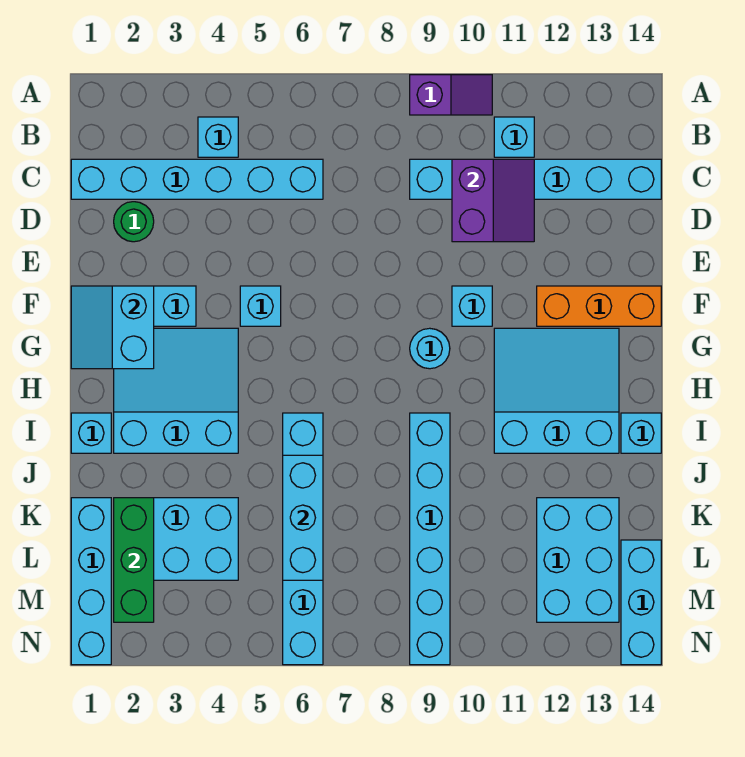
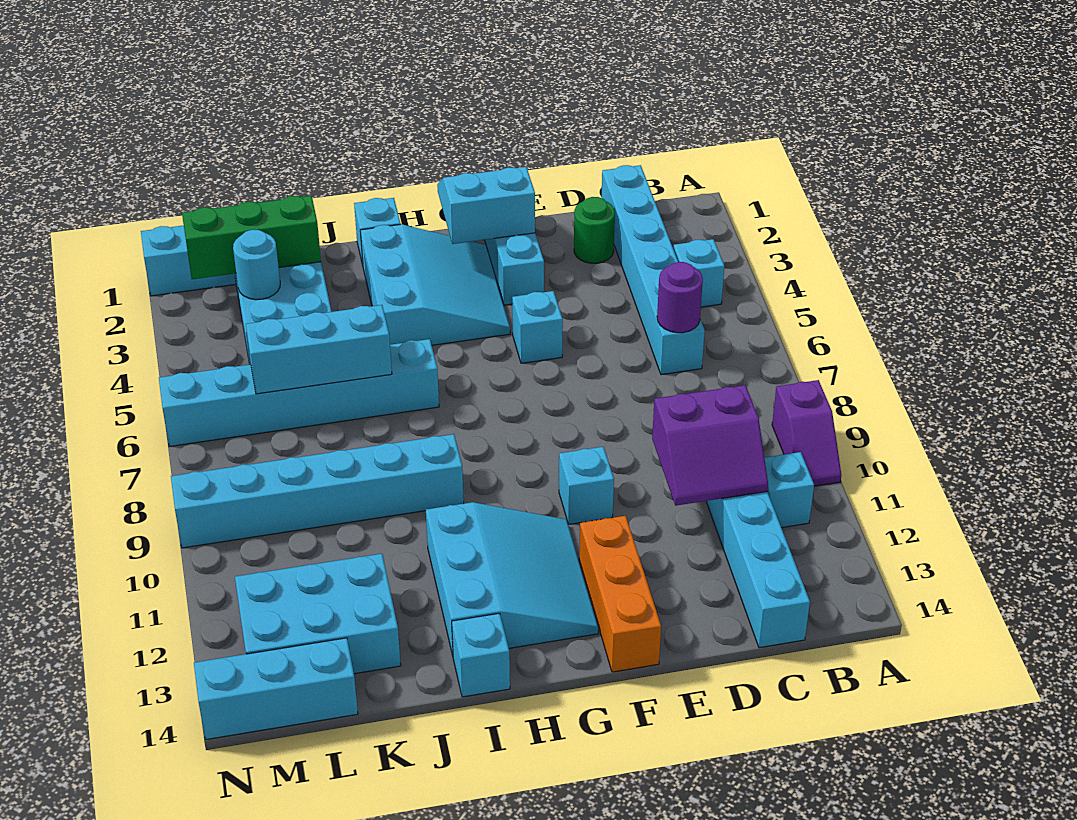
none -> purple round brick C6 level 2
cyan round brick G9 level 1 -> cyan round brick L3 level 2

